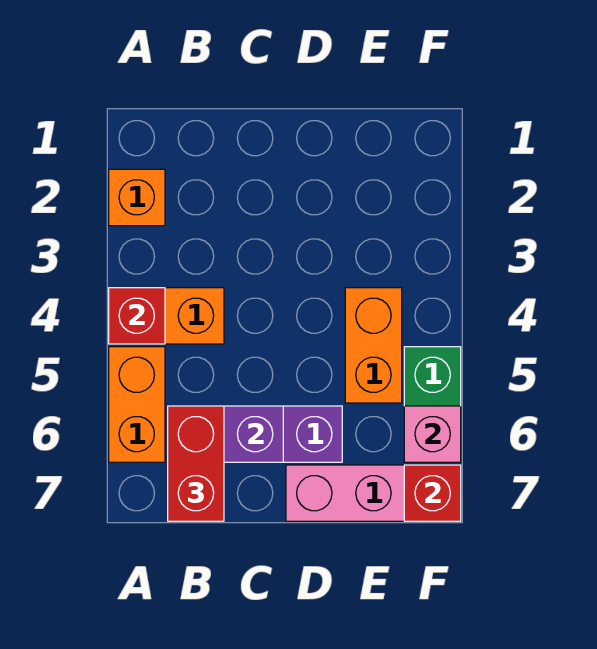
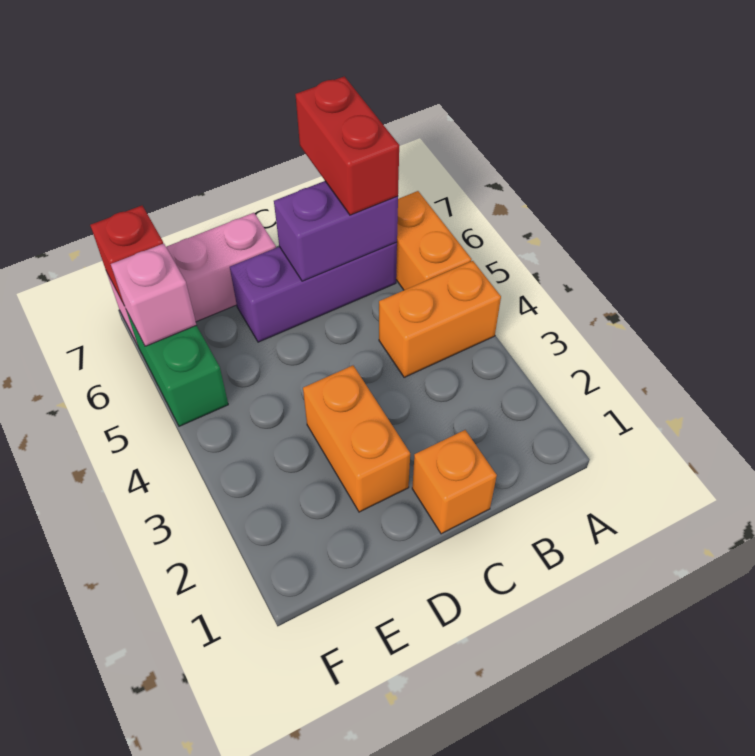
orange brick A2 level 1 -> orange brick C1 level 1
red brick A4 level 2 -> none
orange brick E4:E5 level 1 -> orange brick D2:D3 level 1

